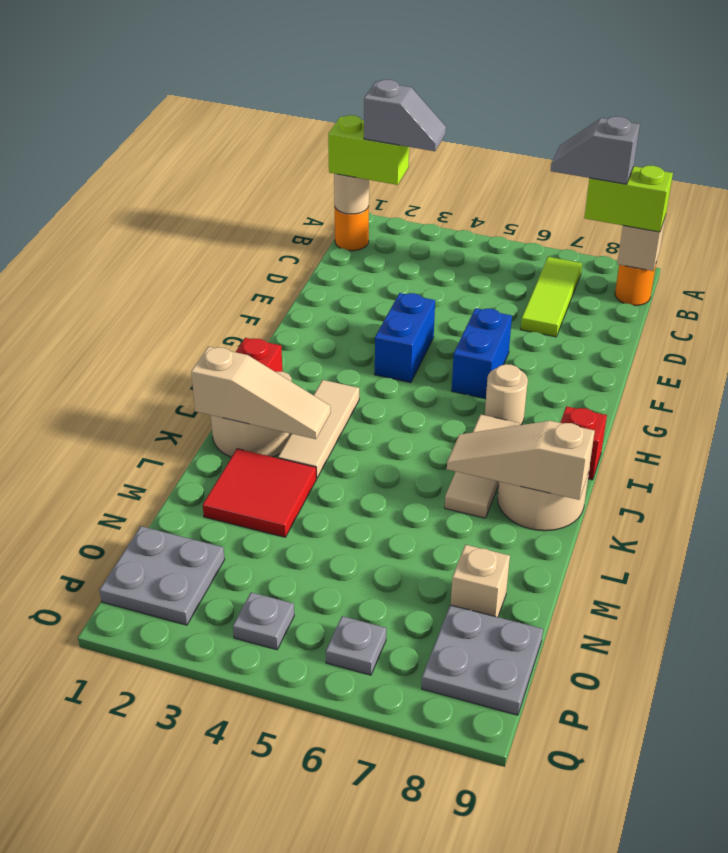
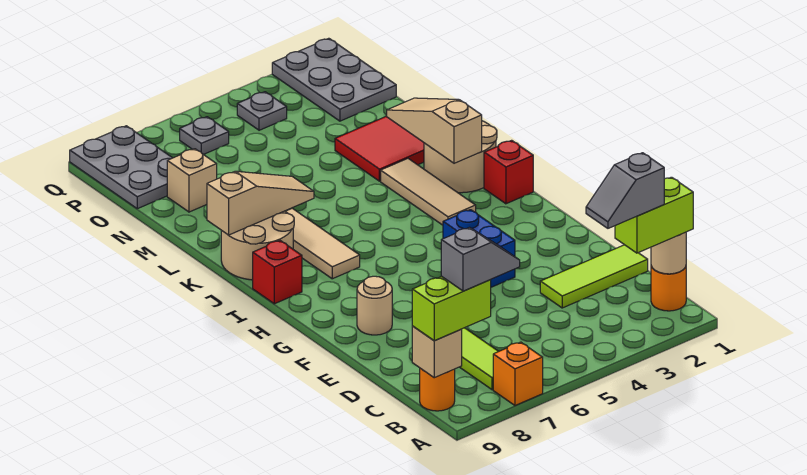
none -> orange brick A7 level 1
none -> lime tile D1:D3 level 1
blue brick F6:G6 level 1 -> none
tan round brick H7 level 1 -> tan round brick F8 level 1
tan slope K1:K3 level 2 top 1 -> tan slope J2:L2 level 2 top J
grey plate O1:P2 level 1 -> grey plate O1:Q2 level 1
grey plate O8:P9 level 1 -> grey plate O8:Q9 level 1

